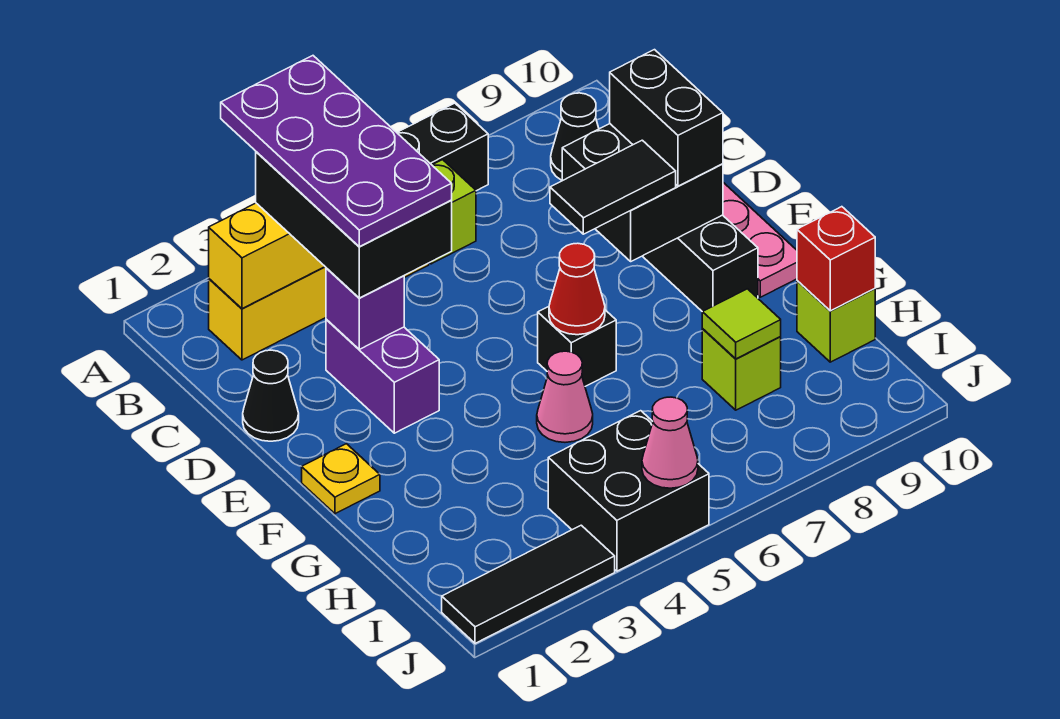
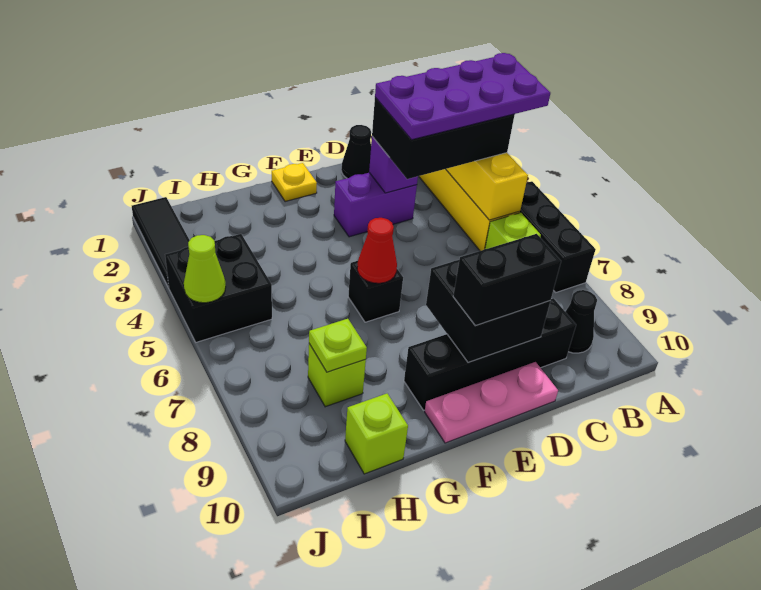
black tile E7:E8 level 3 -> none
pink cone G5 level 1 -> none
lime tile H8 level 2 -> lime plate H8 level 2
red brick H10 level 2 -> none
pink cone J5 level 2 -> lime cone J5 level 2

